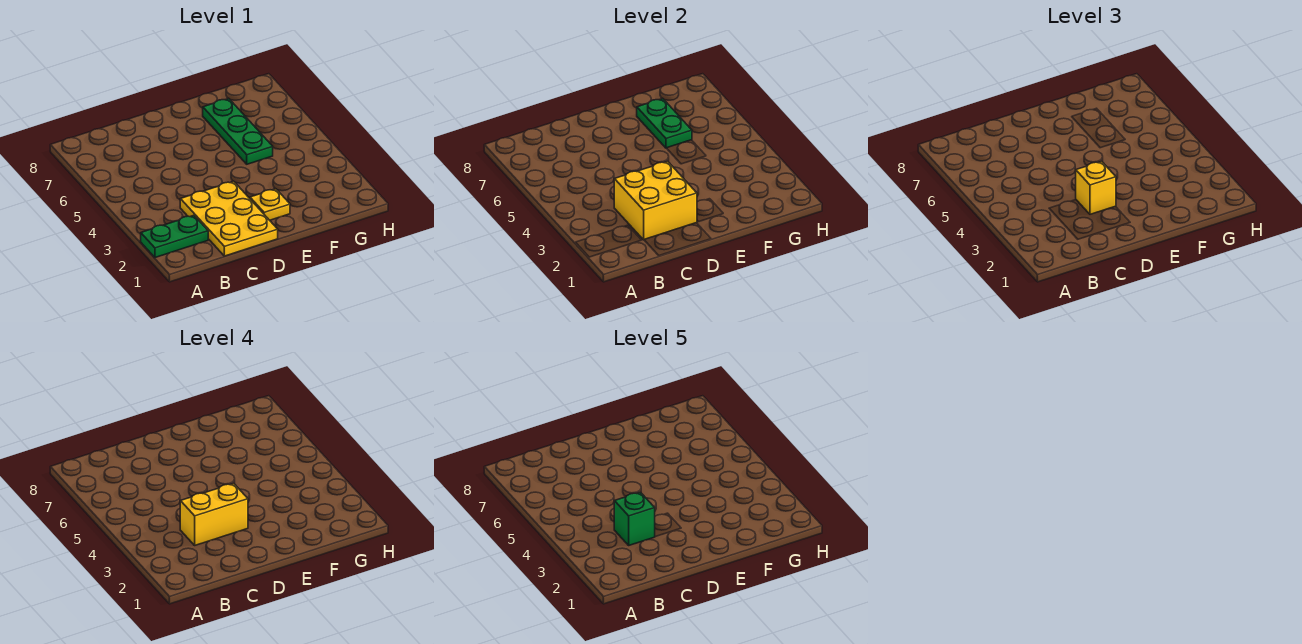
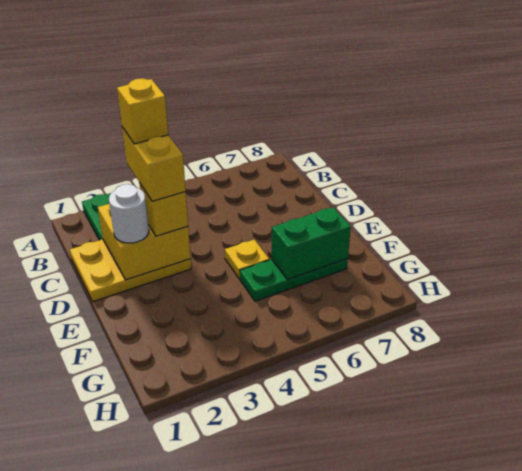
green brick C3 level 5 -> yellow brick C3 level 5
none -> white round brick D2 level 3
yellow plate E2 level 1 -> yellow plate E5 level 1
green plate F6:F7 level 2 -> green brick F6:F7 level 2

